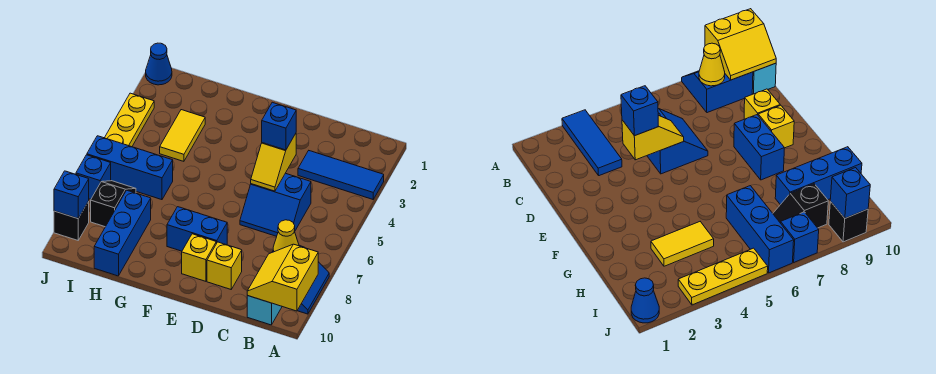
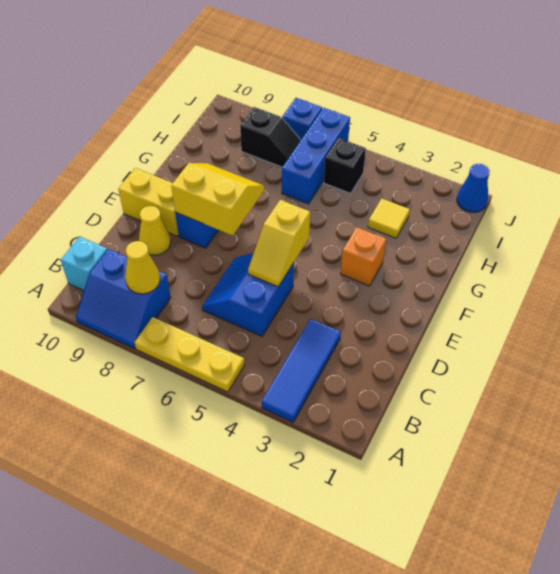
yellow slope A9:B10 level 2 top A -> yellow slope E7:F8 level 2 top E
yellow slope D4:D5 level 2 top 4 -> yellow slope D5:E5 level 2 top E
blue brick D4 level 3 -> none
yellow brick D9 level 1 -> yellow cone D9 level 1
yellow brick E9 level 1 -> yellow brick E9:E10 level 1
none -> orange brick F3 level 1
yellow tile H3:H4 level 1 -> yellow tile H3 level 1
blue brick H8:H10 level 1 -> none
yellow plate J3:J5 level 1 -> yellow plate A5:A7 level 1
black brick J9 level 1 -> black brick I5 level 1
blue brick J9 level 2 -> none

